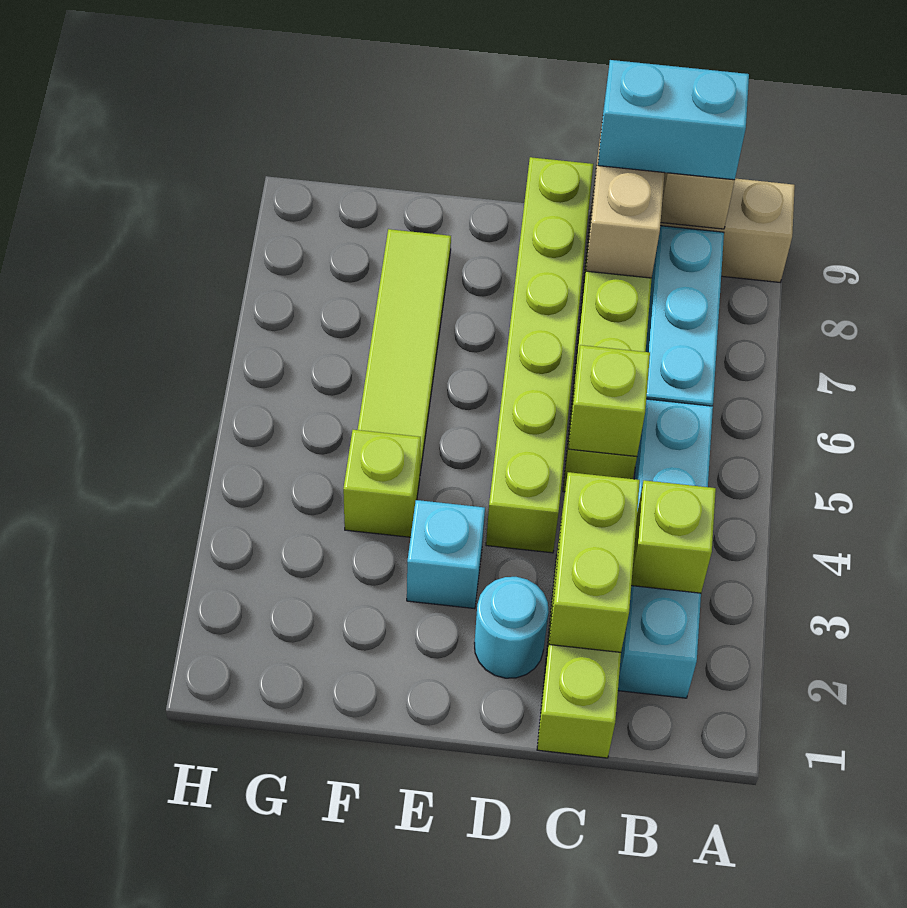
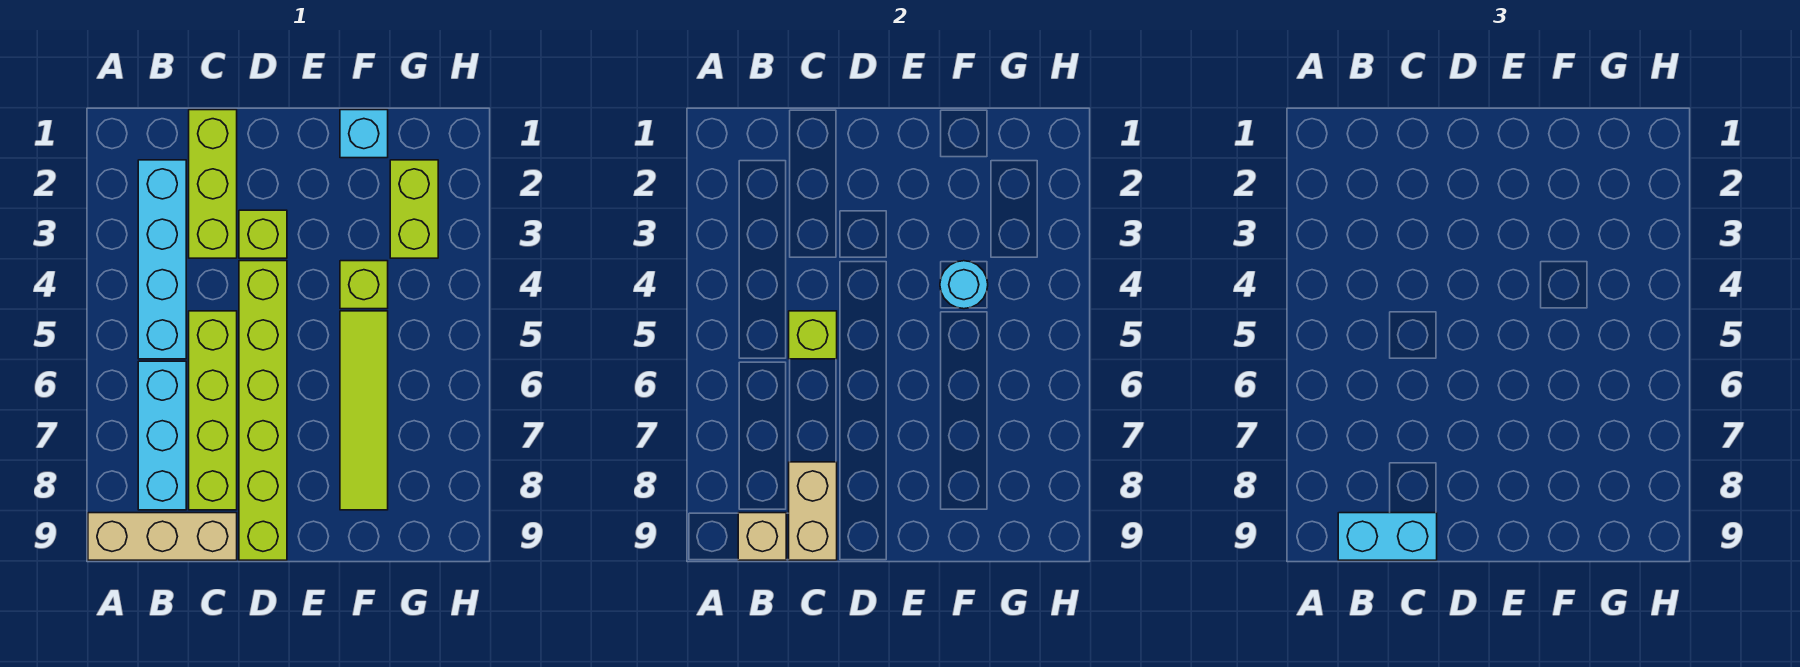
lime brick B3 level 2 -> lime brick D3 level 1
lime brick C2:C3 level 2 -> lime brick G2:G3 level 1
cyan round brick D2 level 1 -> cyan round brick F4 level 2
cyan brick E3 level 1 -> cyan brick F1 level 1

